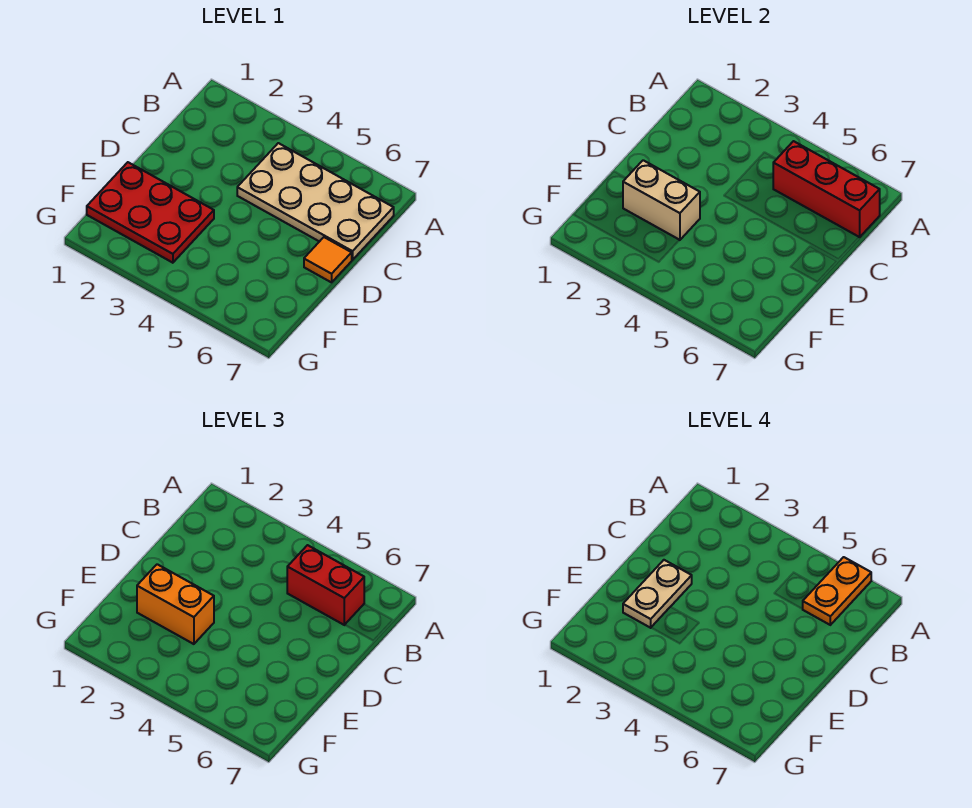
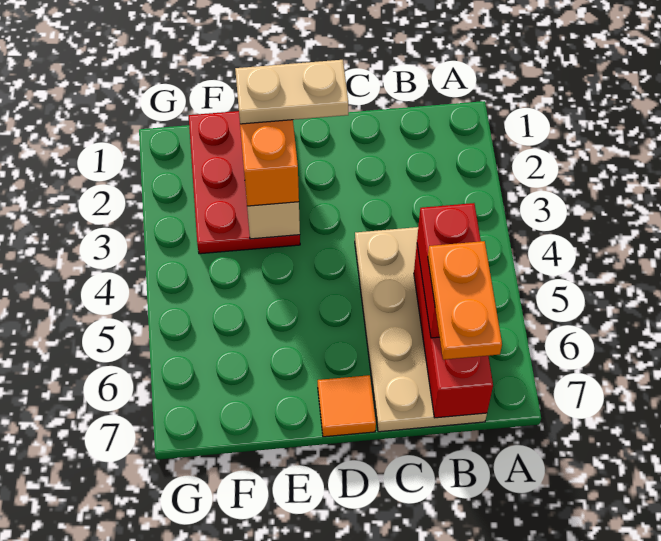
orange plate A6:B6 level 4 -> orange plate B6:B7 level 4

